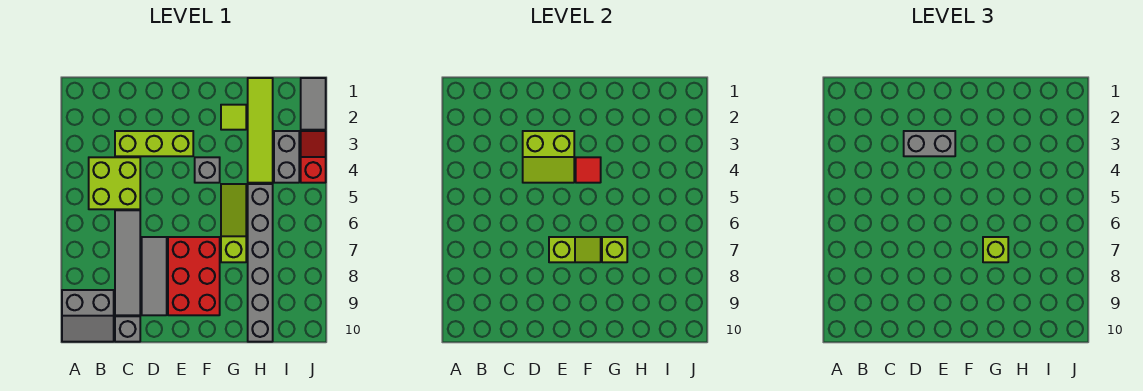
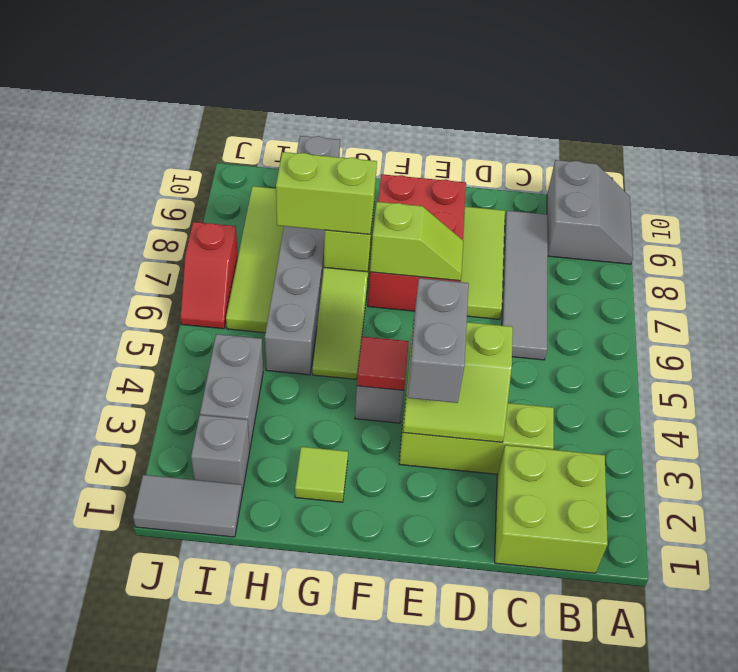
grey slope A9:B10 level 1 top 9 -> grey slope A9:B10 level 1 top B
lime brick B4:C5 level 1 -> lime brick B1:C2 level 1
grey brick C10 level 1 -> grey brick I2 level 1
lime slope D3:E4 level 2 top 3 -> lime slope D3:E4 level 2 top 4
grey brick D3:E3 level 3 -> grey brick E3:E4 level 3
grey tile D7:D9 level 1 -> lime tile D7:D9 level 1
lime slope E7:F7 level 2 top E -> lime slope E7:F7 level 2 top F
lime brick G7 level 3 -> lime brick G7:H7 level 3
lime tile H1:H4 level 1 -> lime tile I6:I9 level 1
grey tile J1:J2 level 1 -> grey tile I1:J1 level 1
red slope J3:J4 level 1 top 4 -> red slope J6:J7 level 1 top 7

